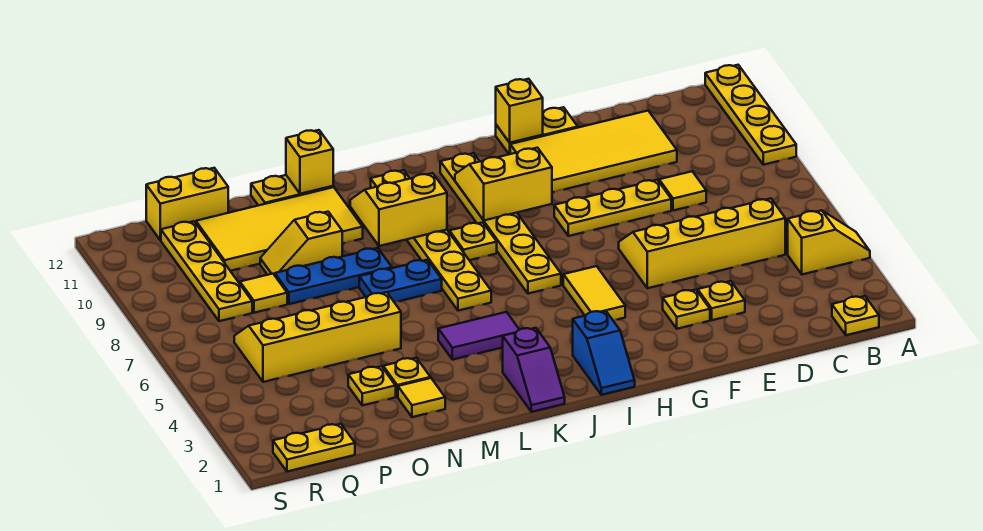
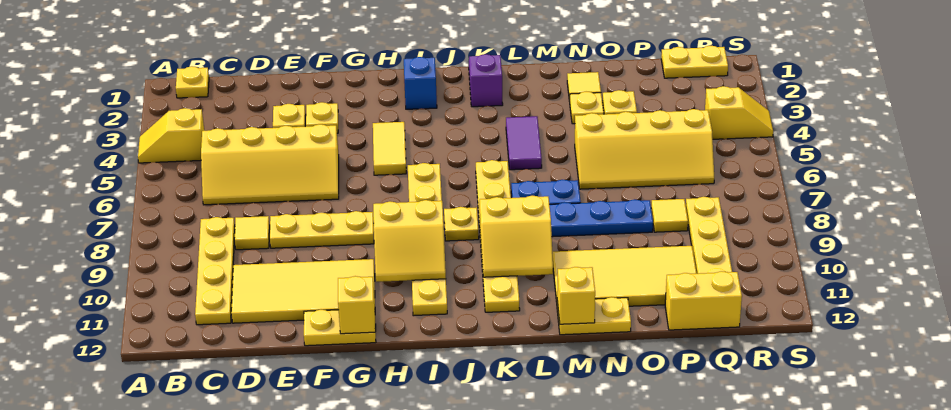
yellow plate A9:A12 level 1 -> yellow plate C8:C11 level 1
purple tile K4:L4 level 1 -> purple tile L4:L5 level 1
yellow slope N9:O9 level 1 top N -> yellow slope R4:S4 level 1 top R

